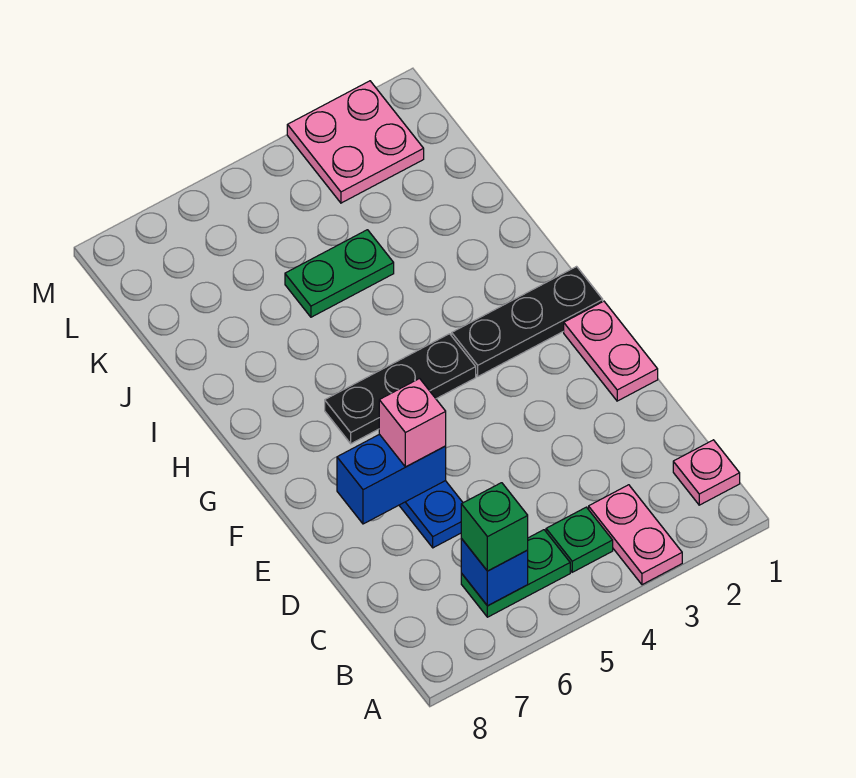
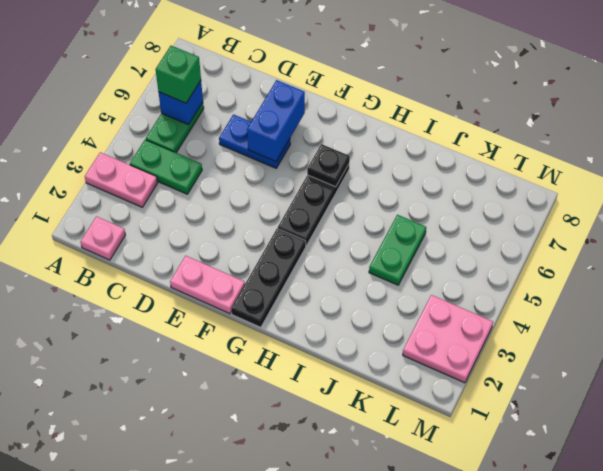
green plate B4 level 1 -> green plate B4:C4 level 1
pink brick E6 level 3 -> none
none -> black plate G6 level 2

